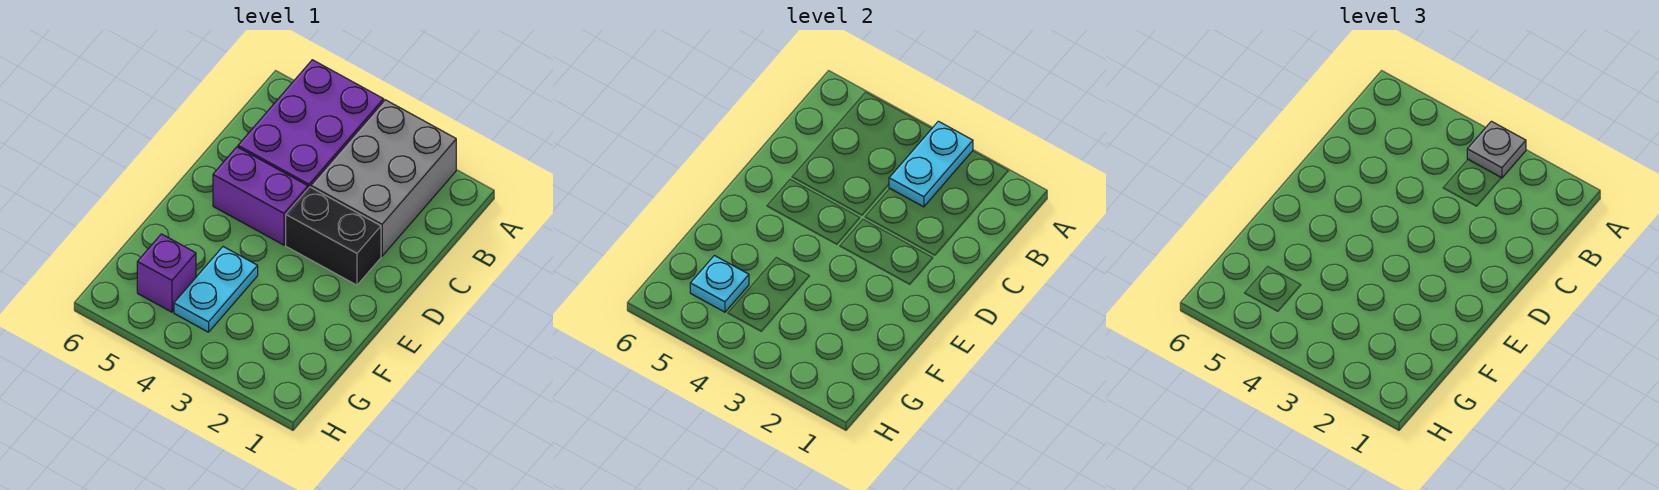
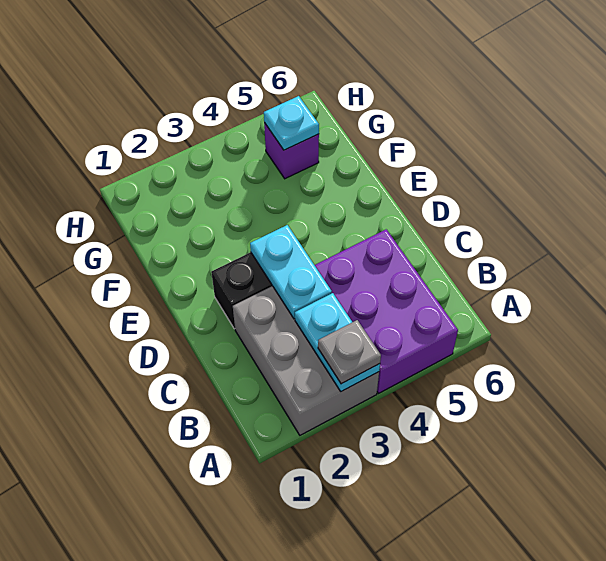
purple brick D4:D5 level 1 -> none
cyan plate F4:G4 level 1 -> cyan plate C3:D3 level 2

